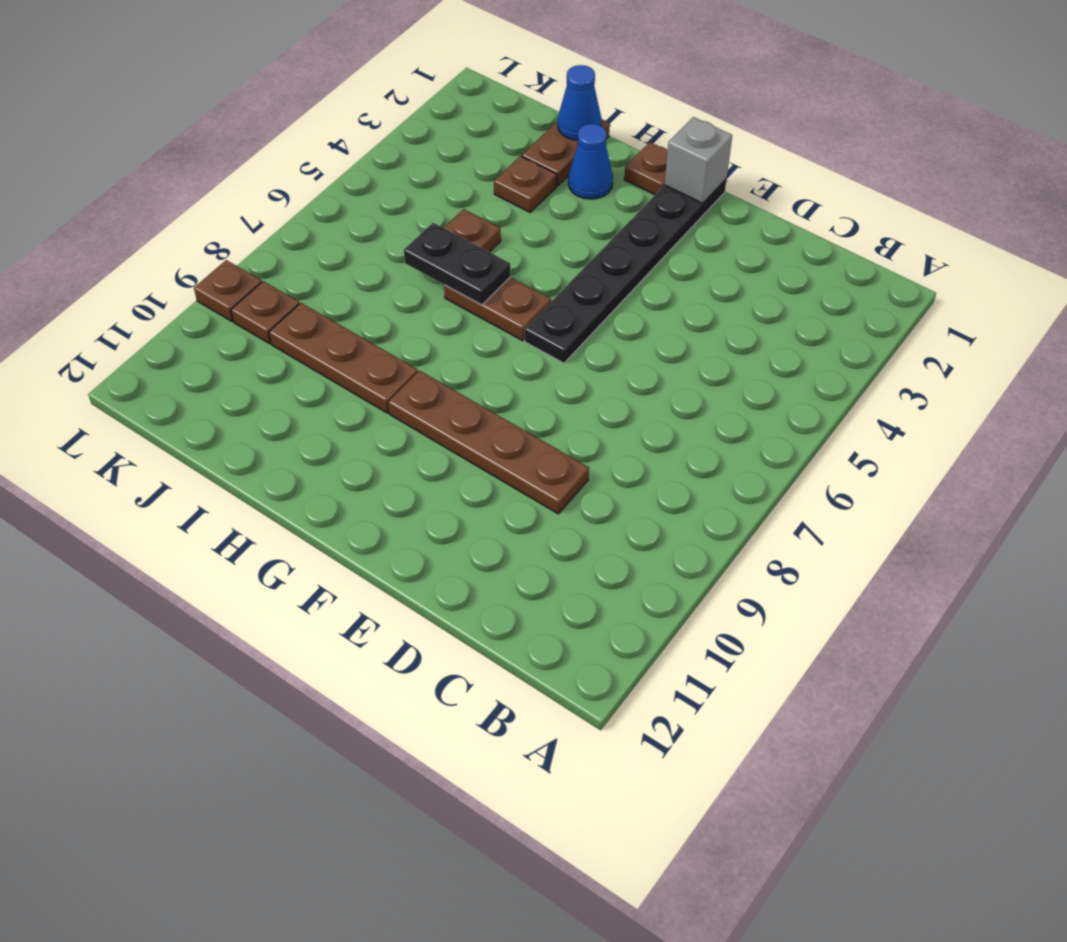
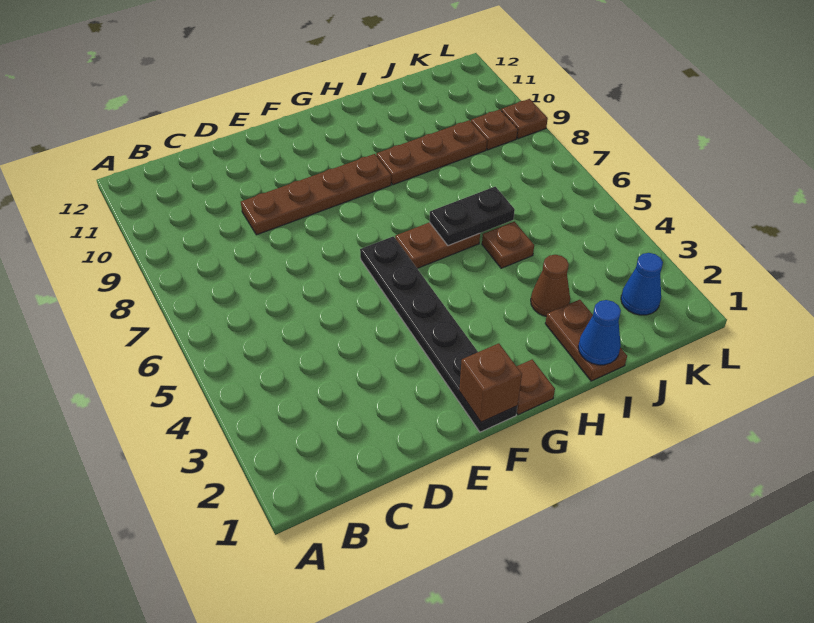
grey brick F1 level 2 -> brown brick F1 level 2
blue cone H2 level 1 -> blue cone K2 level 1
brown plate I3 level 1 -> brown cone I3 level 1

